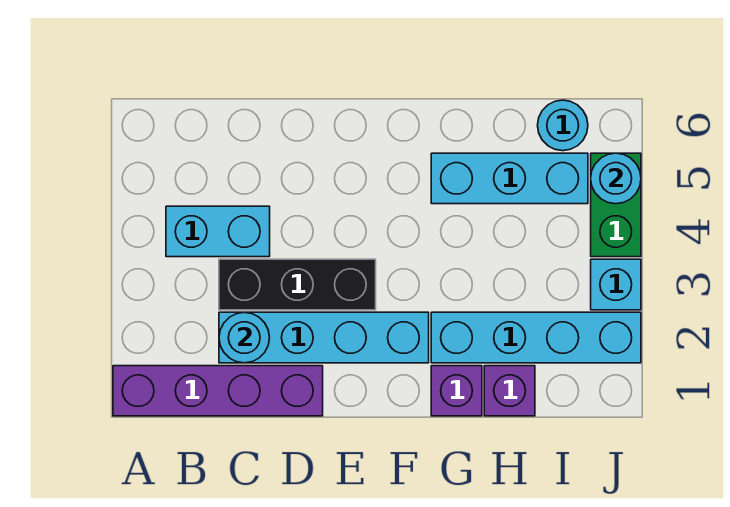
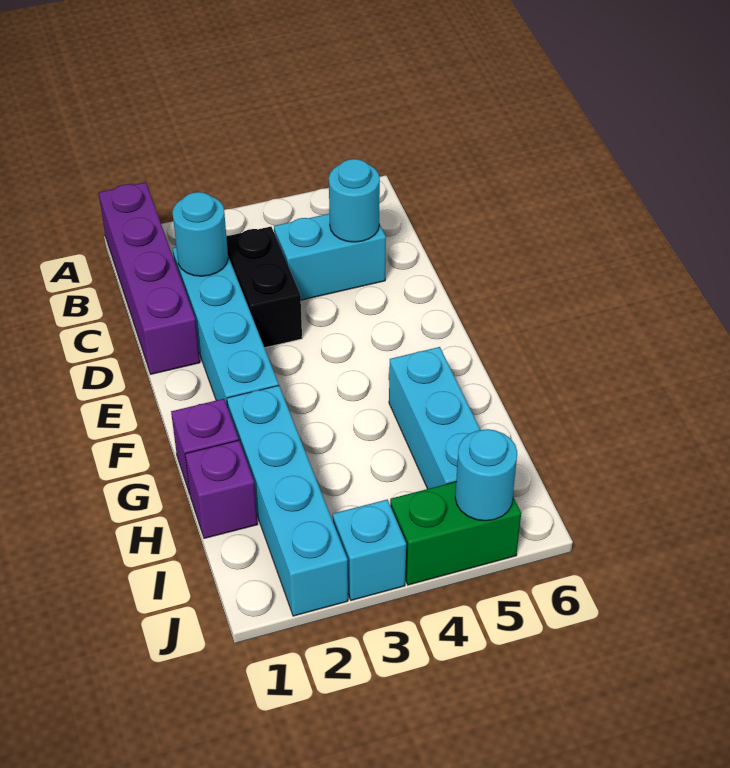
cyan brick B4:C4 level 1 -> cyan brick C4:C5 level 1
black brick C3:E3 level 1 -> black brick C3:D3 level 1
cyan round brick I6 level 1 -> cyan round brick C5 level 2

